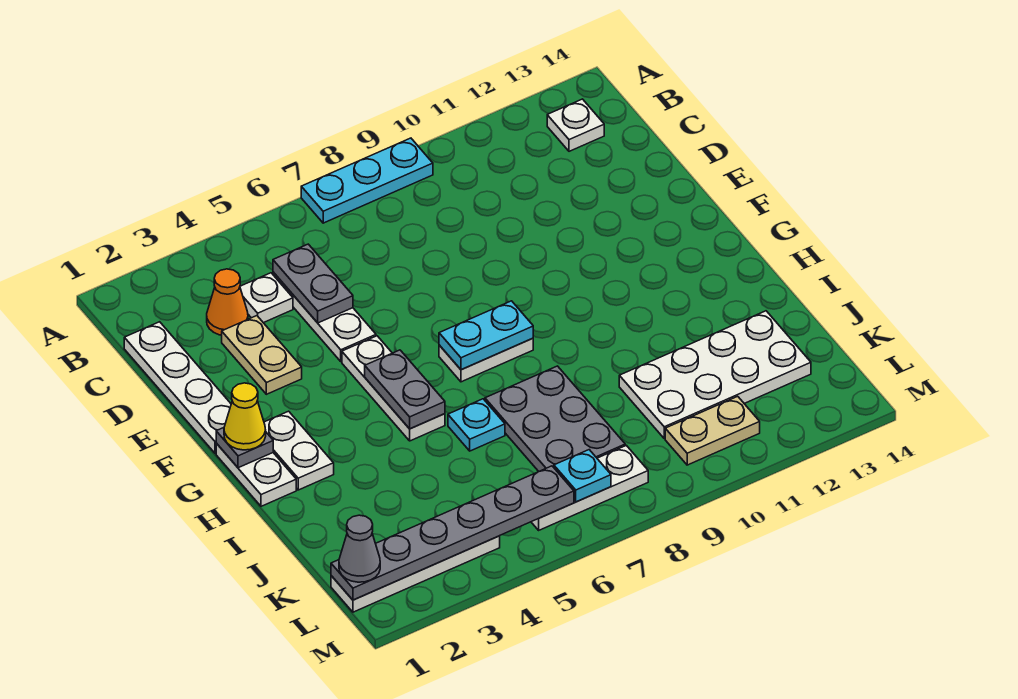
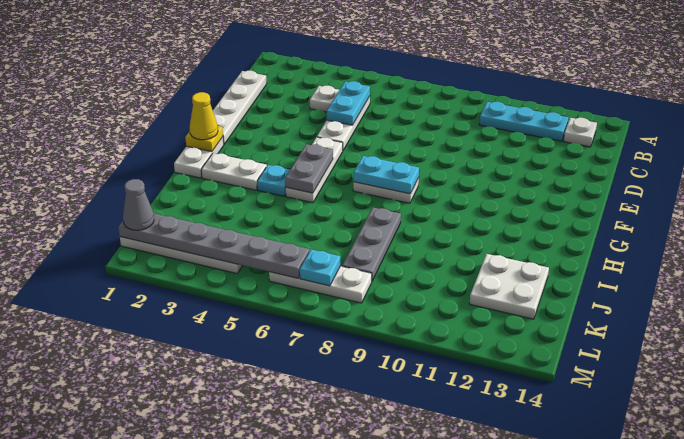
cyan plate A7:A9 level 1 -> cyan plate B10:B12 level 1
orange cone C3 level 1 -> none
grey plate C5:D5 level 2 -> cyan plate C5:D5 level 2
tan plate D3:E3 level 1 -> none
grey plate G1 level 2 -> yellow plate G1 level 2
white plate G2:H2 level 1 -> white plate H2:H3 level 1
cyan plate I6 level 1 -> cyan plate H4 level 1
grey plate I7:K8 level 1 -> grey plate I8:K8 level 1
white plate J10:K13 level 1 -> white plate J12:K13 level 1
tan plate L10:L11 level 1 -> none

